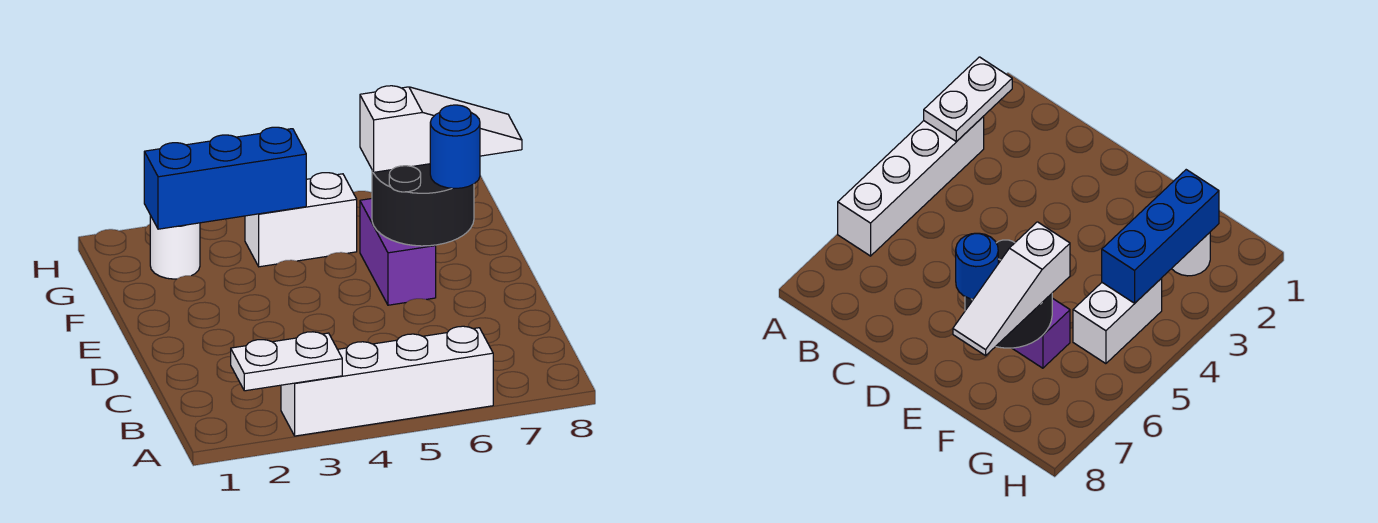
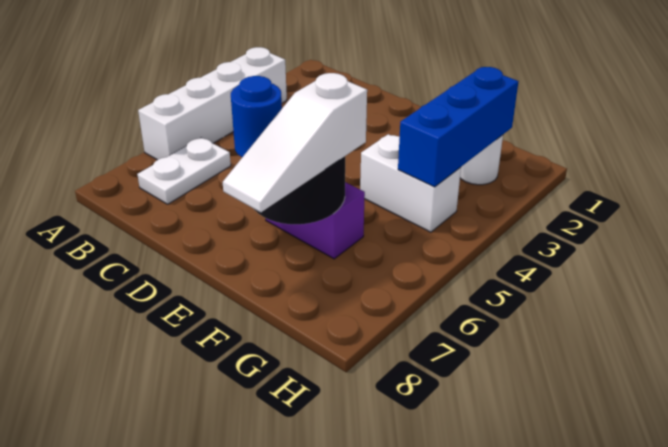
white plate A2:A3 level 2 -> white plate B6:B7 level 1
white brick G4:G5 level 1 -> white brick F4:G4 level 1

